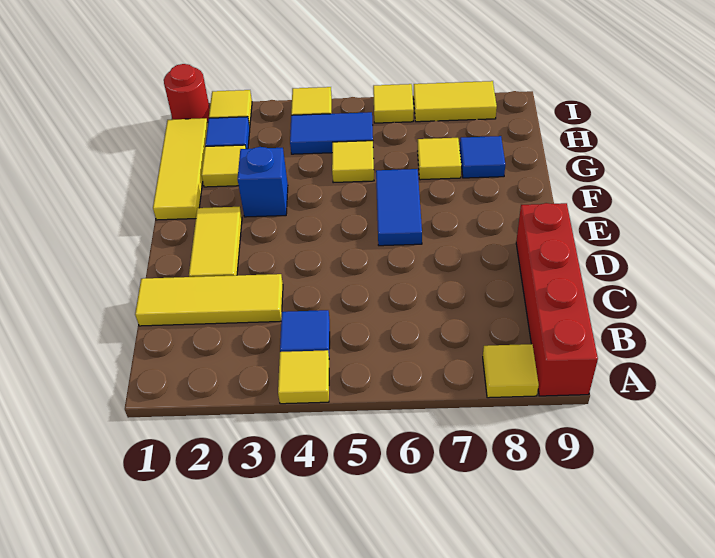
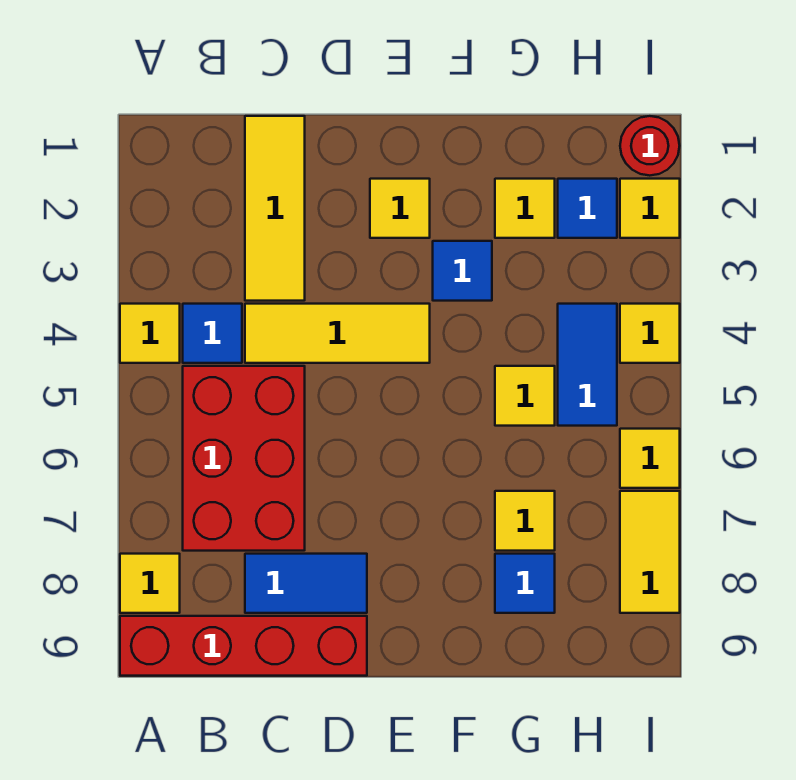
none -> red brick B5:C7 level 1
yellow tile D2:E2 level 1 -> yellow tile E2 level 1
blue tile E6:F6 level 1 -> blue tile C8:D8 level 1
yellow tile F1:H1 level 1 -> yellow tile C4:E4 level 1
blue brick F3 level 1 -> blue tile F3 level 1

